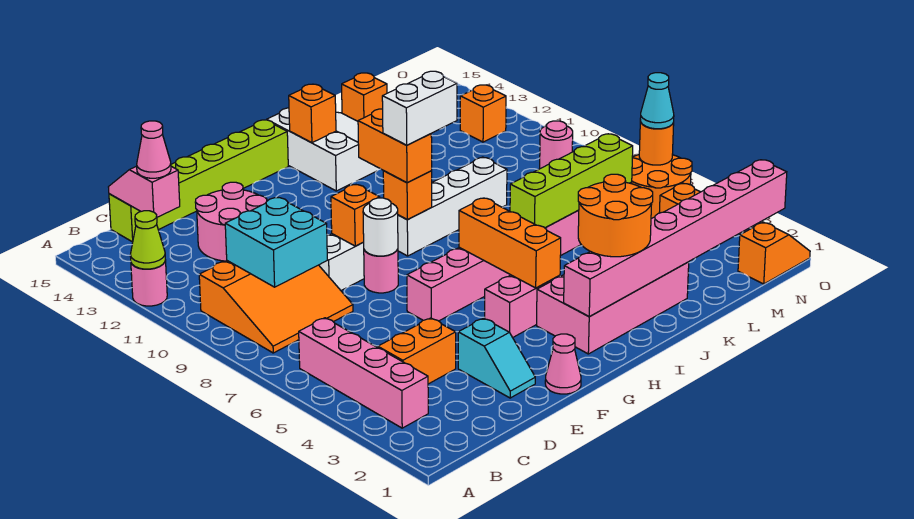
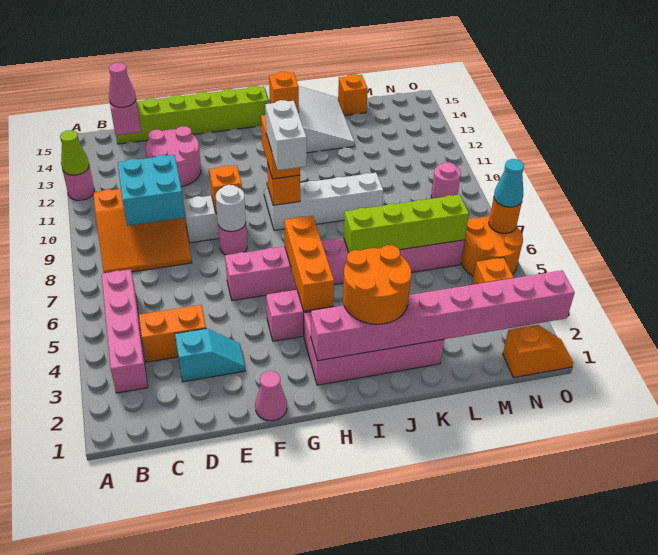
cyan slope E2:E3 level 1 top 3 -> cyan slope D3:E3 level 1 top D
white brick H9:I9 level 4 -> white brick H8:H9 level 4
orange brick N12 level 1 -> none

